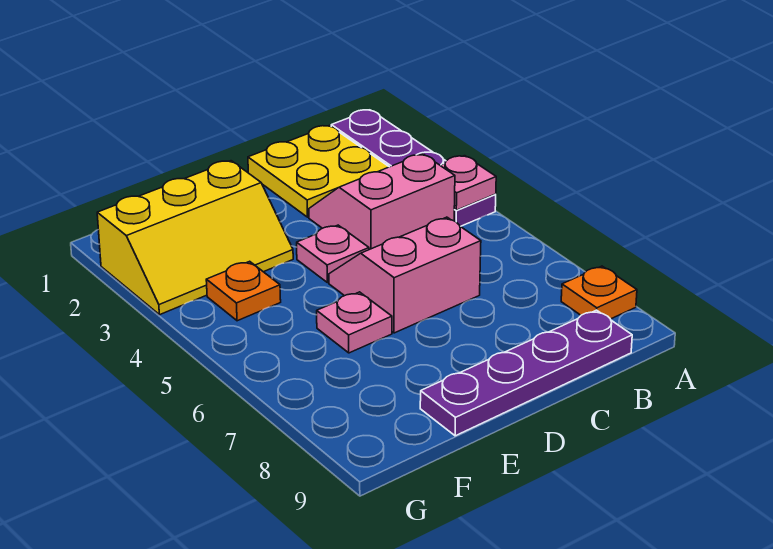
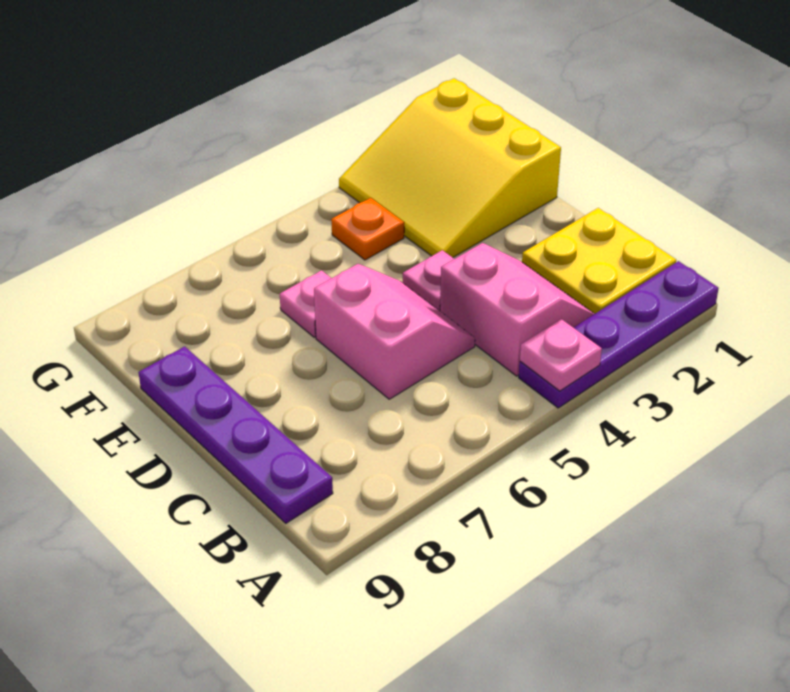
orange plate A8 level 1 -> none
yellow slope E2:G3 level 1 top 2 -> yellow slope E1:G3 level 1 top 1

